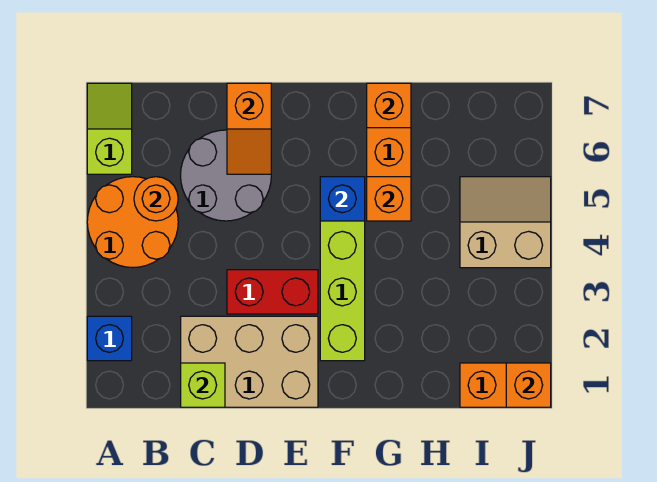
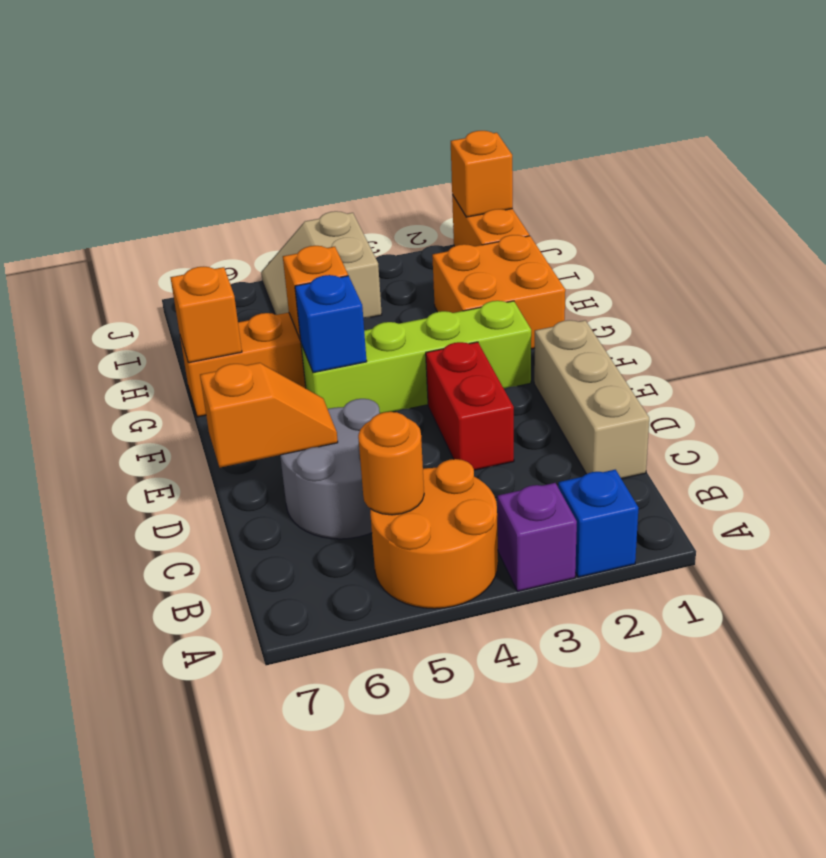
none -> purple brick A3 level 1
lime slope A6:A7 level 1 top 6 -> none
tan brick C1:E2 level 1 -> tan brick C1:E1 level 1
lime brick C1 level 2 -> none
none -> orange brick G1:H2 level 1

